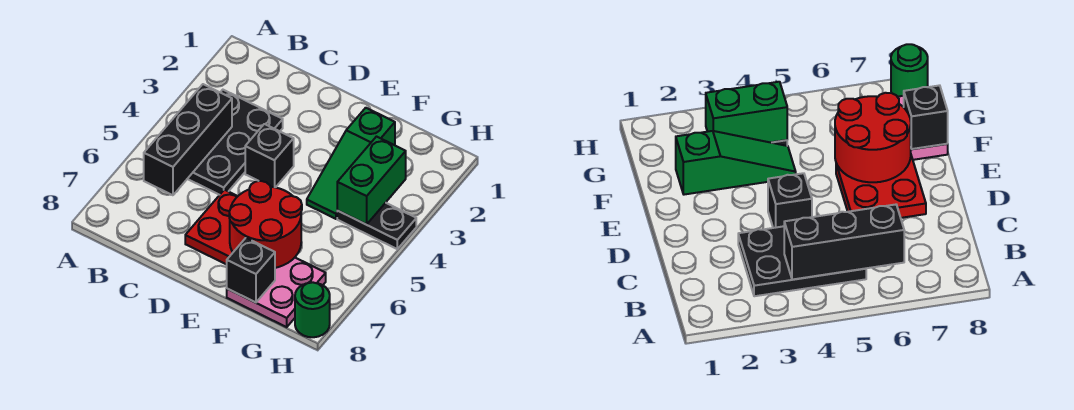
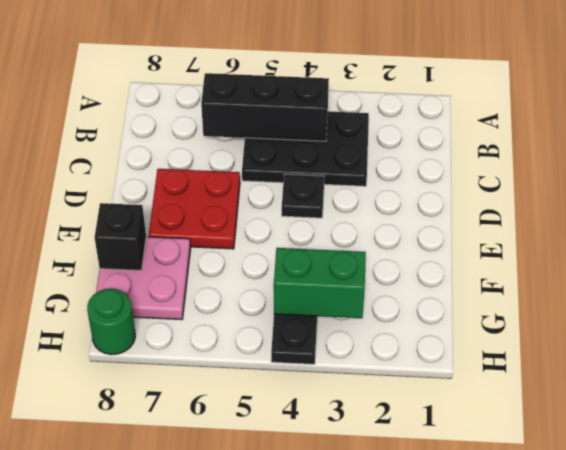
black brick D4 level 1 -> black plate D4 level 1
red round brick E6:F7 level 2 -> none
green slope F2:F4 level 1 top 2 -> none

